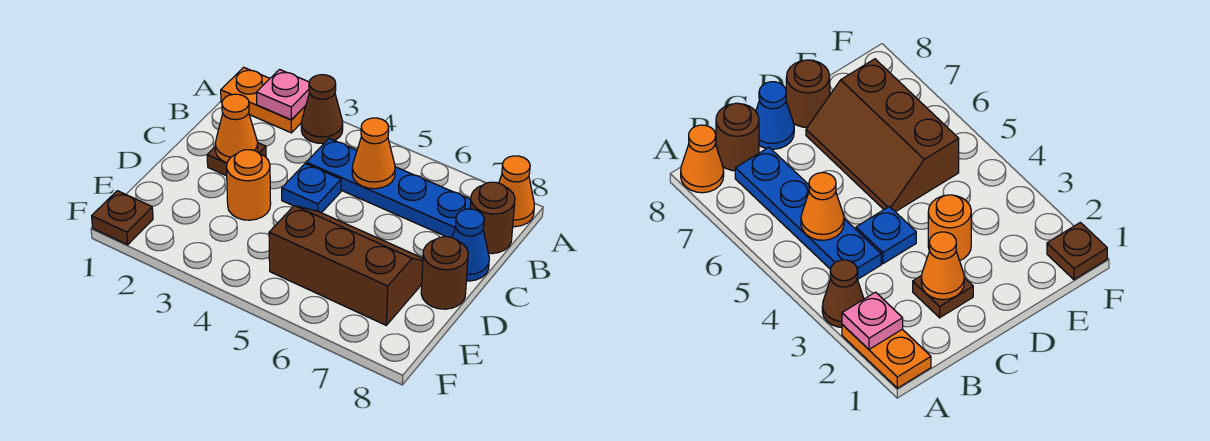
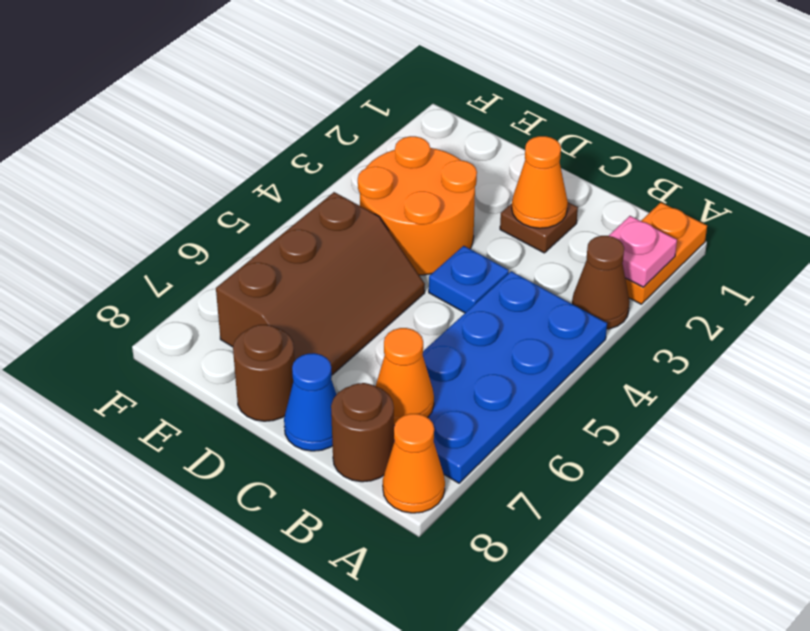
blue plate B4:B7 level 1 -> blue plate A4:B7 level 1
orange cone B5 level 2 -> orange cone B7 level 2
orange round brick D3 level 1 -> orange round brick D3:E4 level 1
brown plate F1 level 1 -> none

